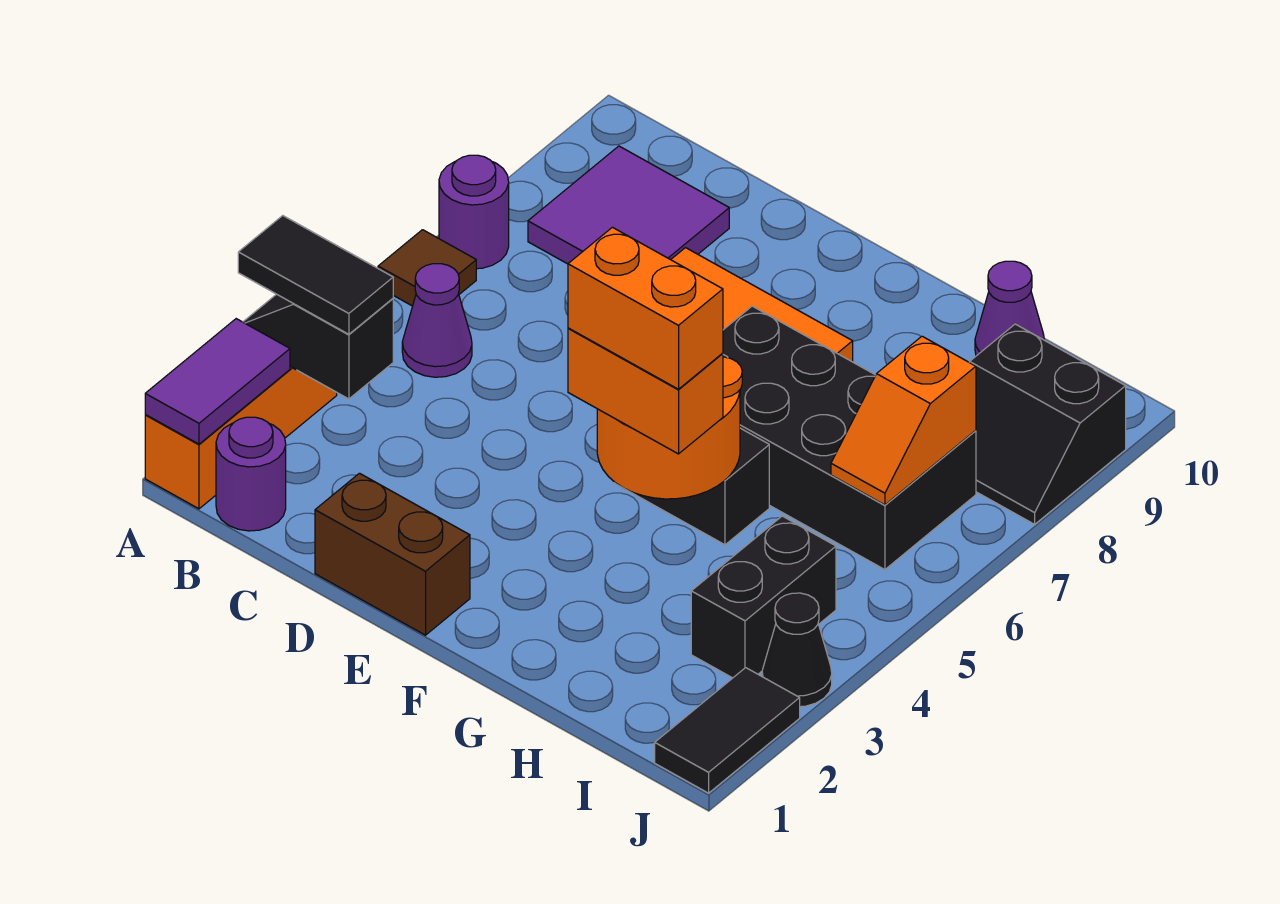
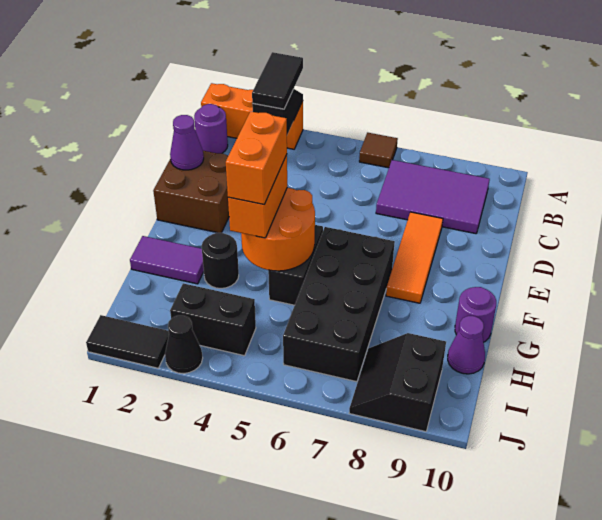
purple tile A1:A2 level 2 -> purple tile G1:G2 level 1
purple round brick A7 level 1 -> purple round brick G10 level 1
purple cone B5 level 1 -> purple cone D1 level 2
purple tile B8:C9 level 1 -> purple tile B7:C9 level 1
brown brick D1:E1 level 1 -> brown brick D1:E2 level 1
none -> black round brick G3 level 1
orange slope I6:I7 level 2 top 7 -> none

